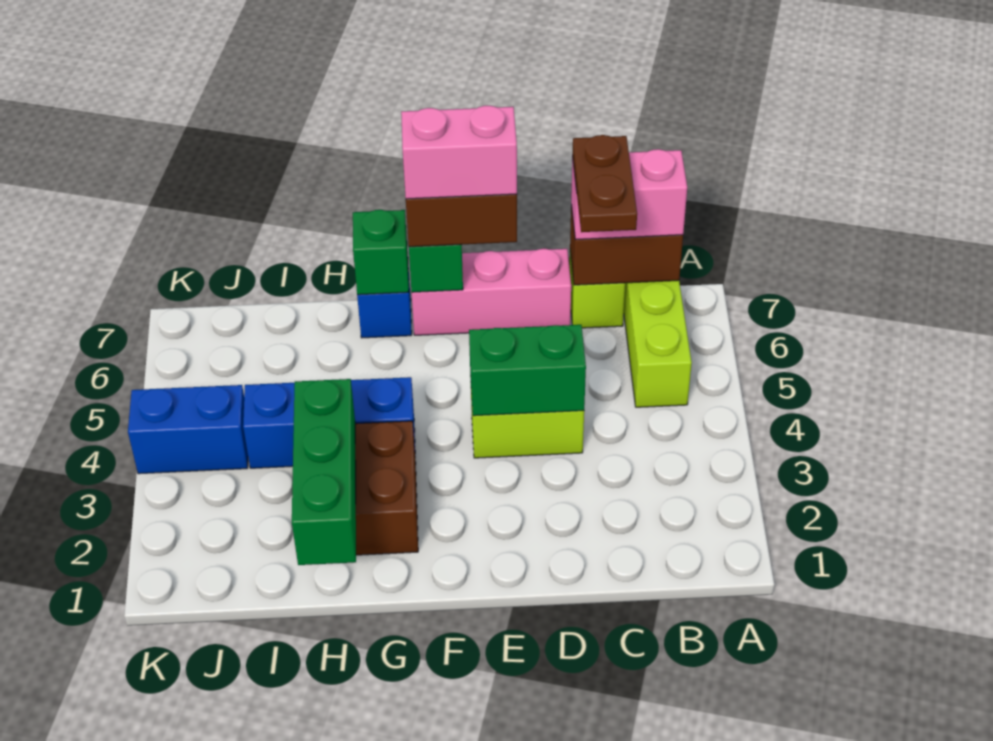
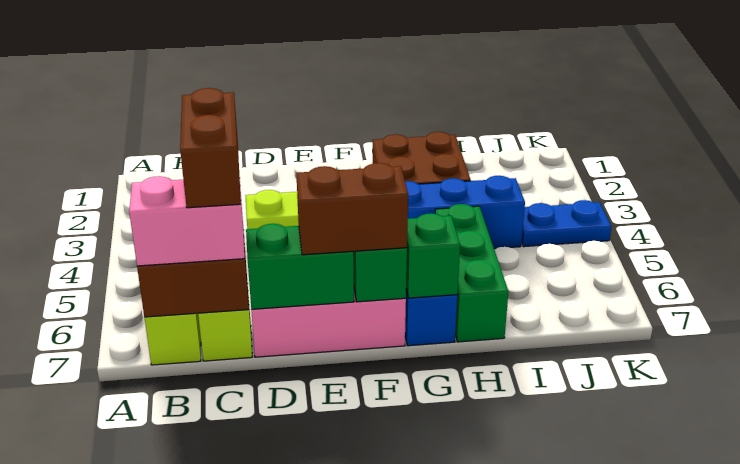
brown plate C6:C7 level 4 -> brown brick C6:C7 level 4
green brick D4:E4 level 2 -> green brick D7:E7 level 2
pink brick E7:F7 level 4 -> none
green brick H1:H3 level 2 -> green brick H5:H7 level 1
blue brick J4:K4 level 1 -> blue plate J4:K4 level 1

